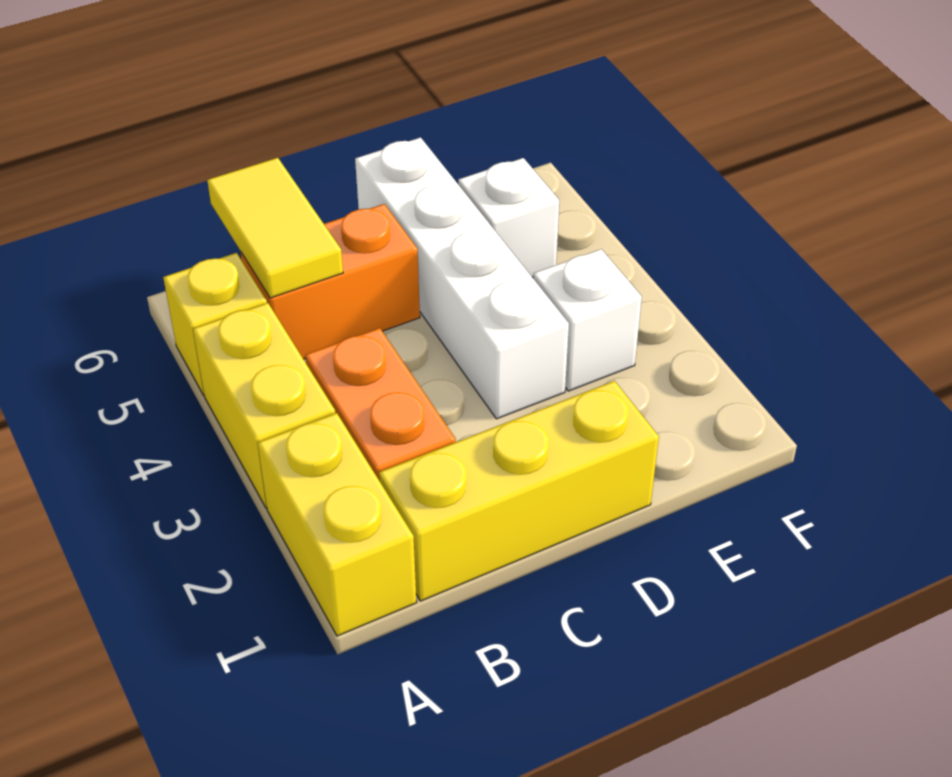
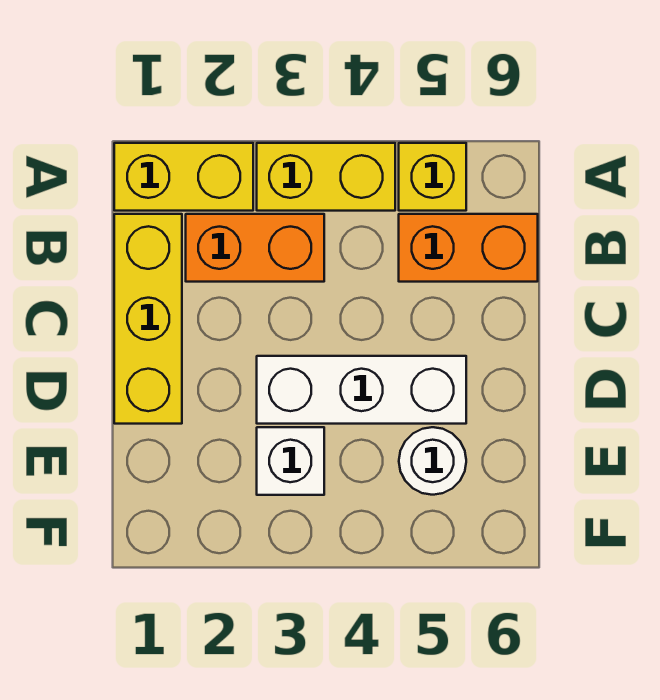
orange brick B5:C5 level 1 -> orange brick B5:B6 level 1
yellow tile B5:B6 level 2 -> none
white brick D3:D6 level 1 -> white brick D3:D5 level 1
white brick E5 level 1 -> white round brick E5 level 1

